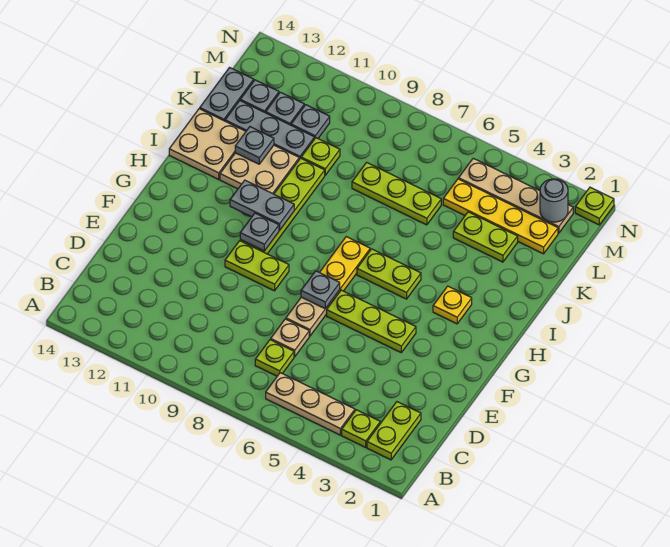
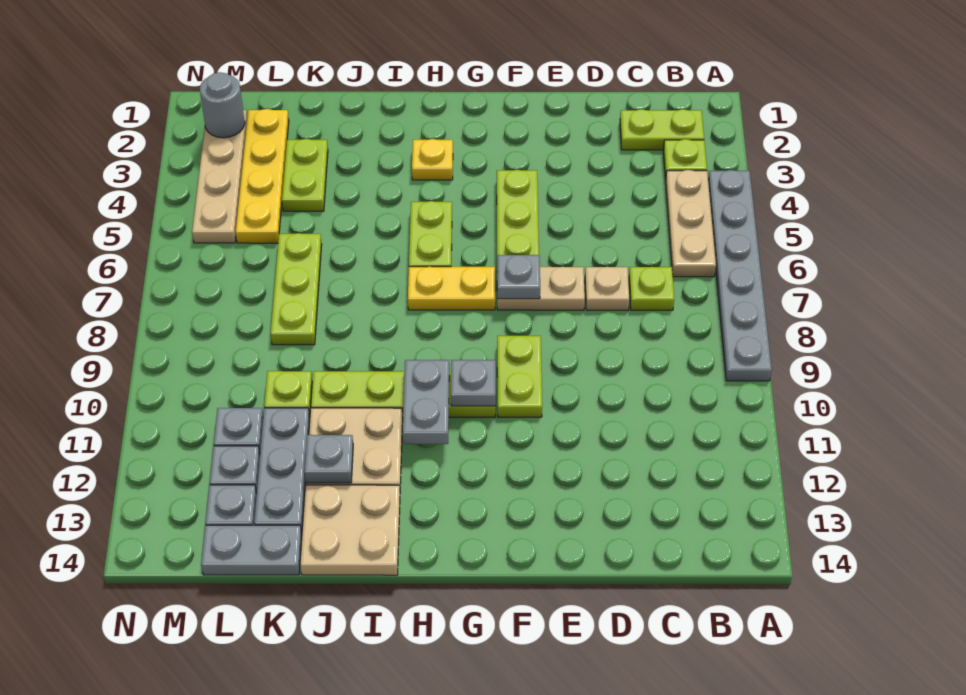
none -> grey plate A4:A9 level 1
lime plate N1 level 1 -> none

